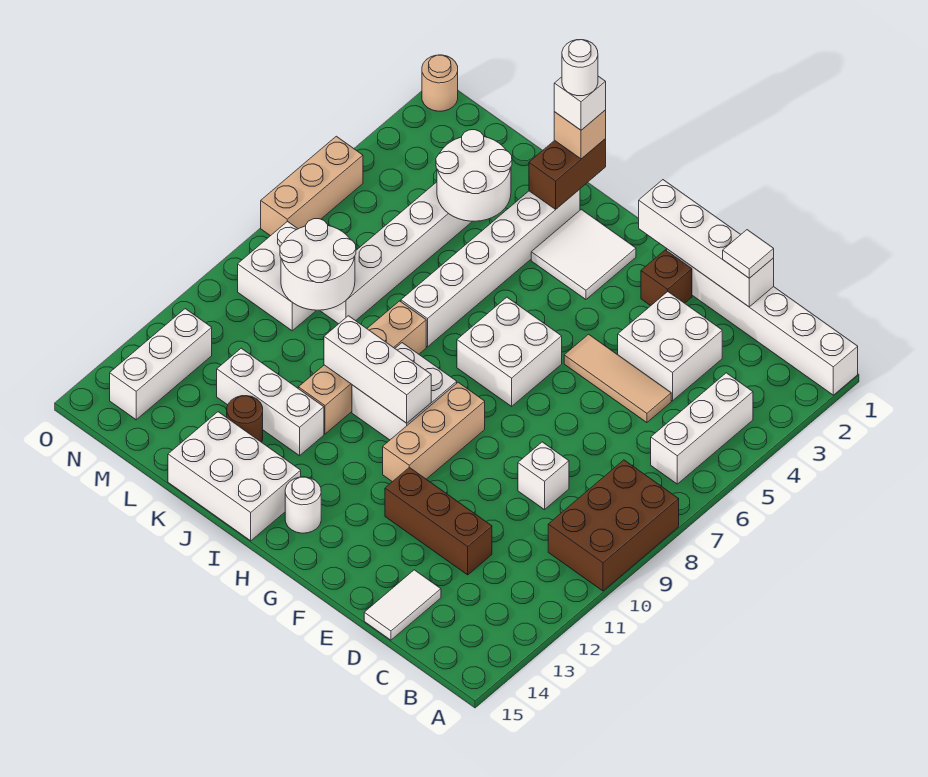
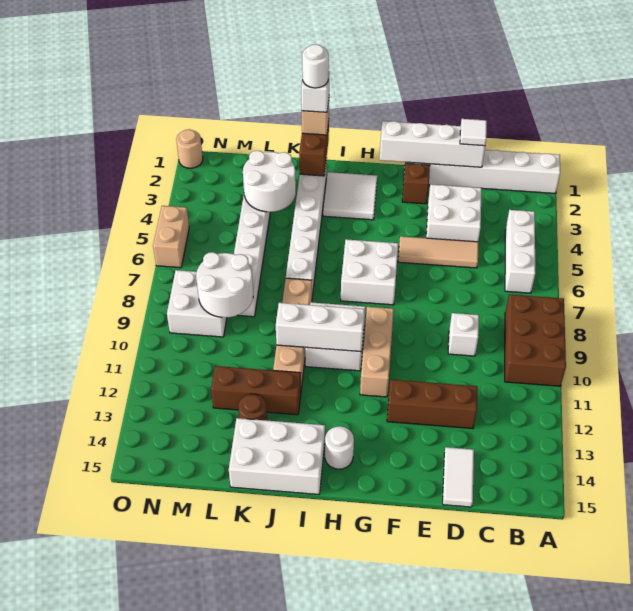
white brick J12:L12 level 1 -> brown brick J12:L12 level 1
white brick N12:N14 level 1 -> none
tan brick O5:O7 level 1 -> tan brick O5:O6 level 1

